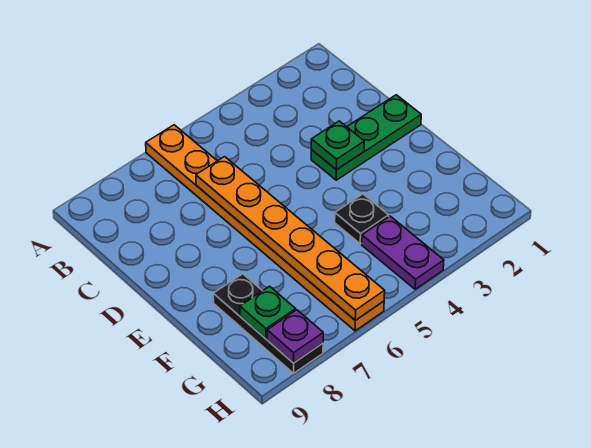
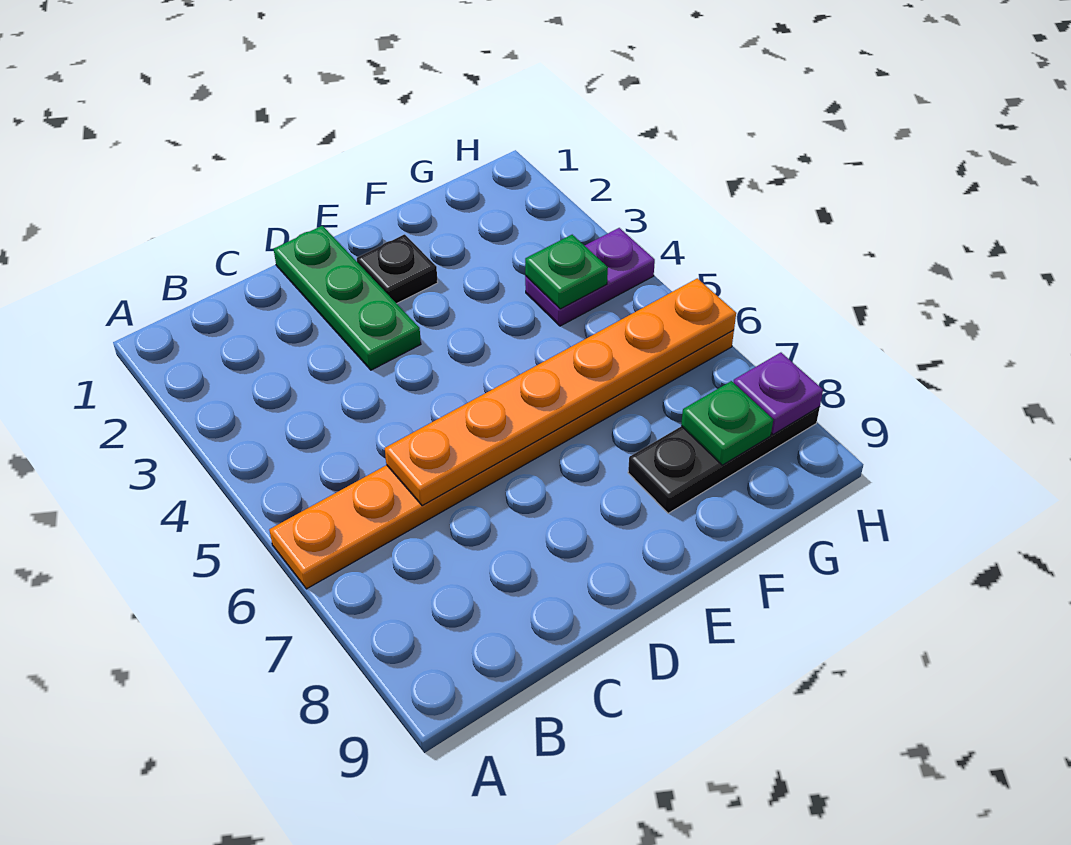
green plate D3 level 2 -> green plate G4 level 2
black plate F4 level 1 -> black plate E2 level 1

